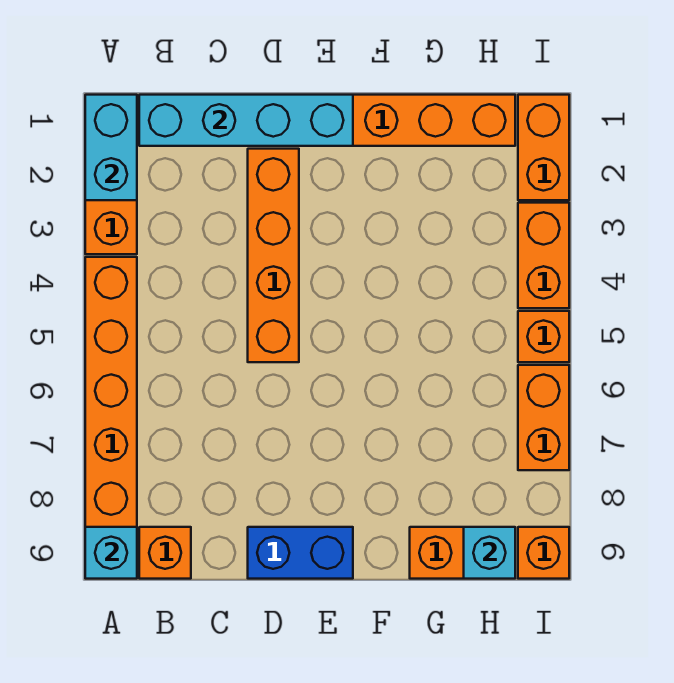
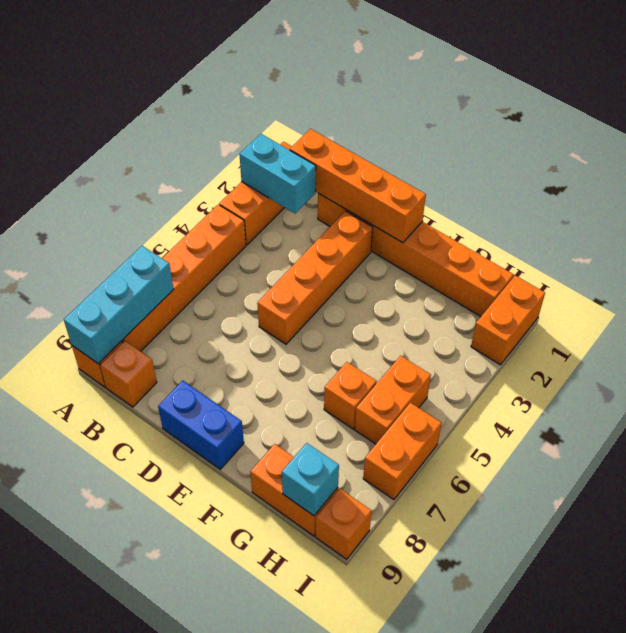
cyan brick A1:A2 level 2 -> cyan brick A2:B2 level 2
cyan brick A9 level 2 -> cyan brick A7:A9 level 2
cyan brick B1:E1 level 2 -> orange brick B1:E1 level 2
orange brick I3:I4 level 1 -> orange brick H5:H6 level 1
orange brick I5 level 1 -> orange brick G6 level 1

